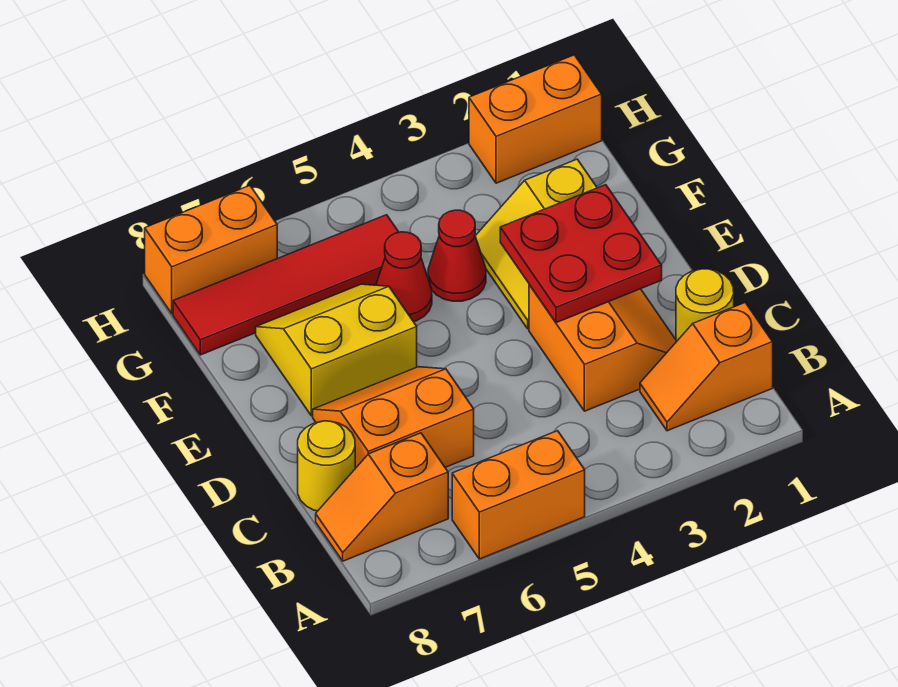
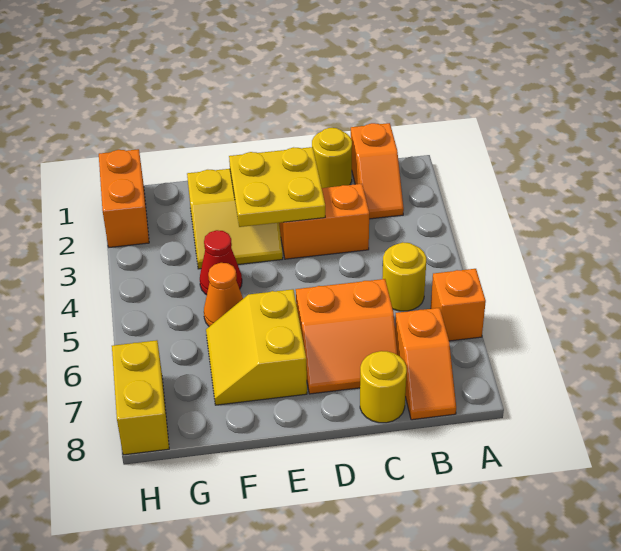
orange brick A5:A6 level 1 -> orange brick A6 level 1
none -> yellow round brick B5 level 1
orange slope C6:D7 level 1 top C -> orange slope C6:D7 level 1 top 6
red plate D2:E3 level 2 -> yellow plate D2:E3 level 2
red cone F5 level 1 -> orange cone F5 level 1
red tile G5:G8 level 1 -> none
orange brick H7:H8 level 1 -> yellow brick H7:H8 level 1

